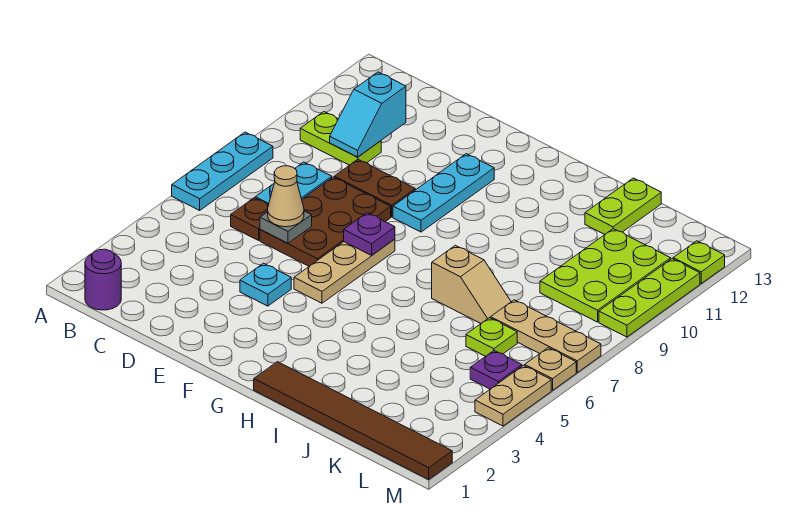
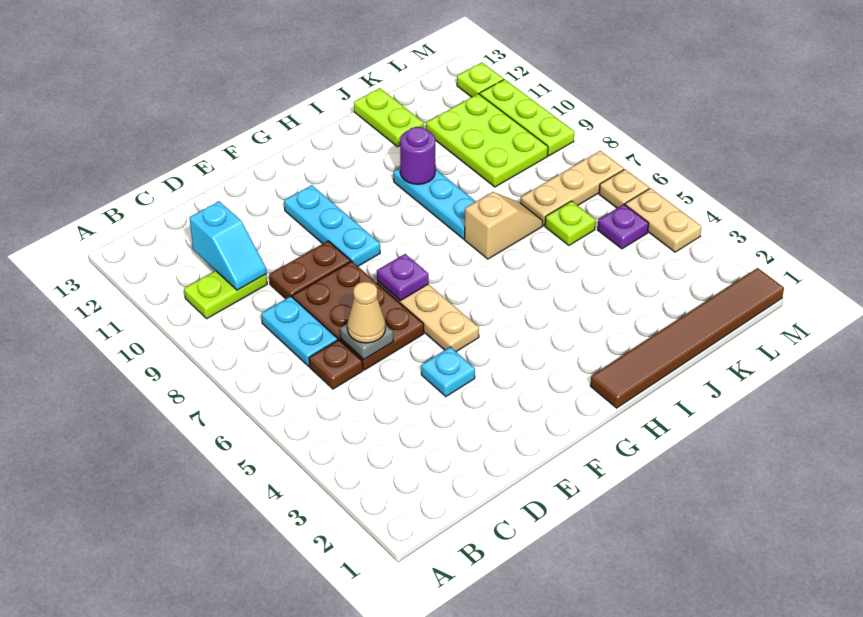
cyan plate A6:A8 level 1 -> cyan plate I8:I10 level 1
purple round brick B1 level 1 -> purple round brick I10 level 2

